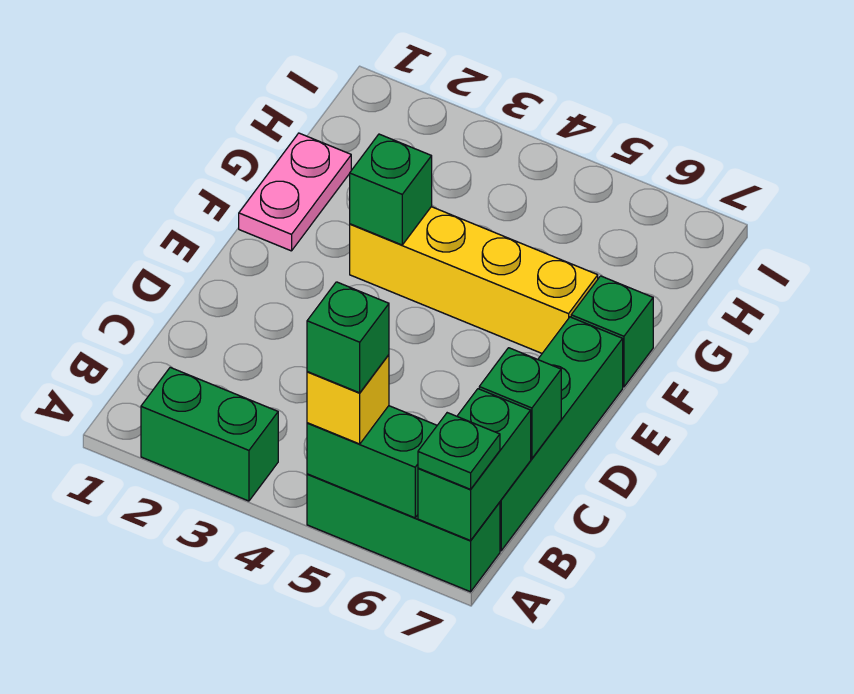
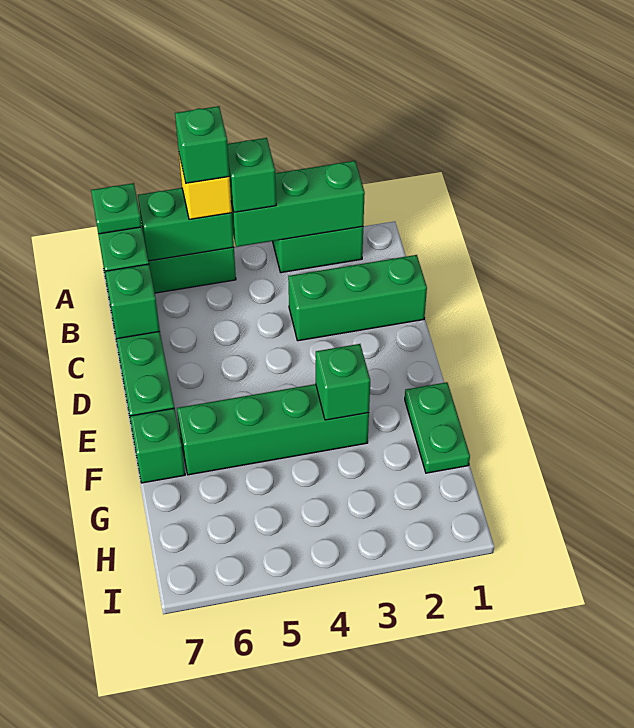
none -> green brick A2:A4 level 2
none -> green brick A4 level 3
none -> green brick C1:C3 level 1
pink plate F1:G1 level 1 -> green plate F1:G1 level 1
yellow brick F3:F6 level 1 -> green brick F3:F6 level 1

